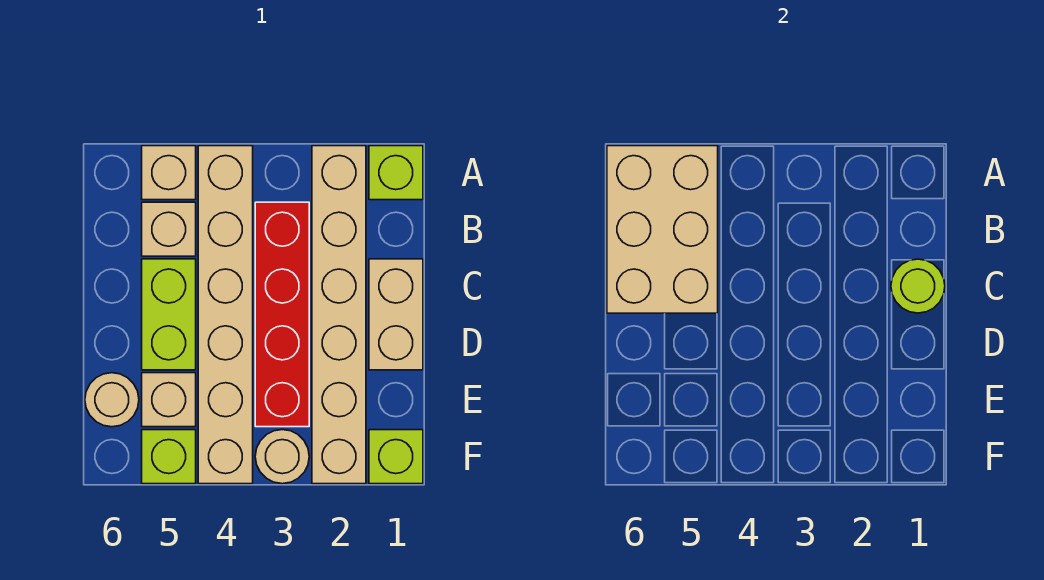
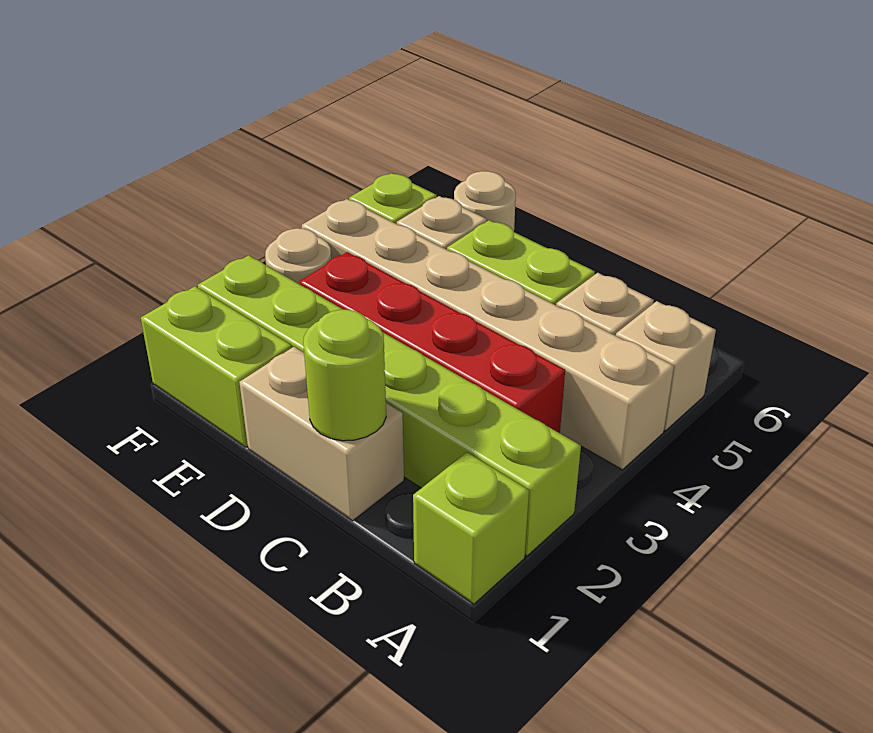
tan brick A2:F2 level 1 -> lime brick A2:F2 level 1
tan brick A5:C6 level 2 -> none
lime brick F1 level 1 -> lime brick E1:F1 level 1

